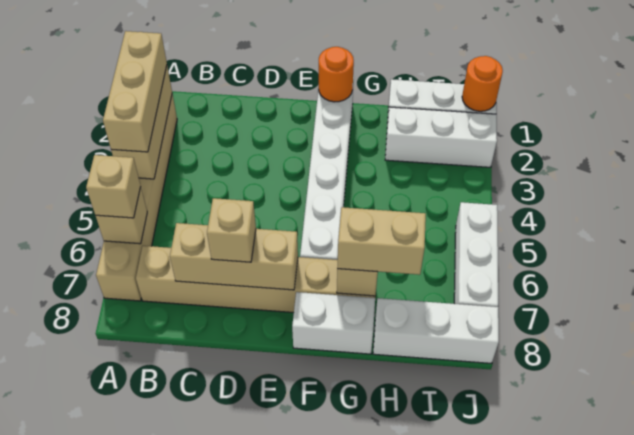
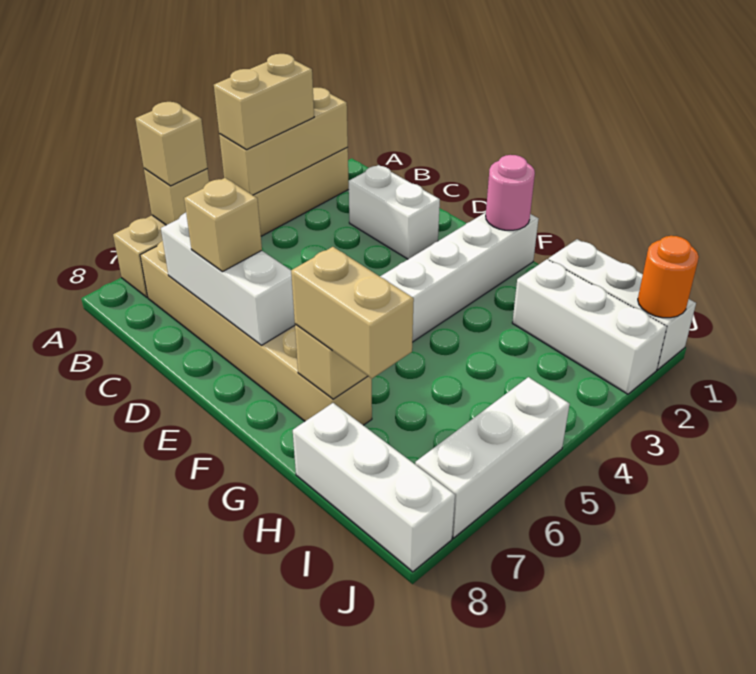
tan brick A2:A4 level 3 -> tan brick A3:A4 level 3
tan brick C7:E7 level 2 -> white brick C7:E7 level 2
orange round brick F1 level 2 -> pink round brick F1 level 2
white brick F8:G8 level 1 -> white brick C2:D2 level 1

